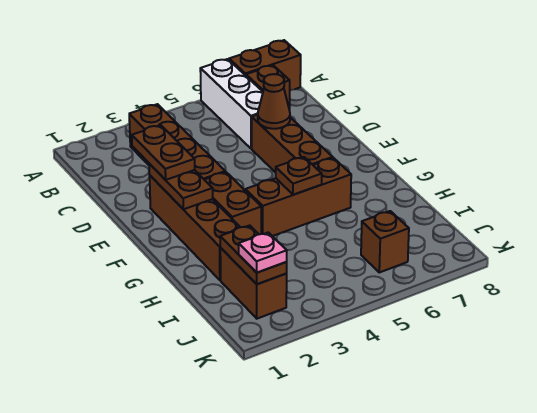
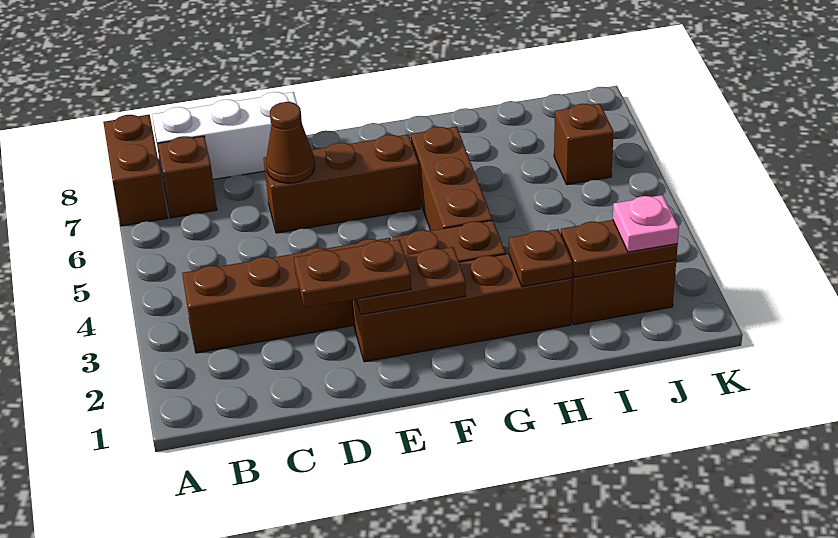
white brick A6:C6 level 1 -> white brick B8:D8 level 1
brown plate G5 level 2 -> brown plate H2 level 2

